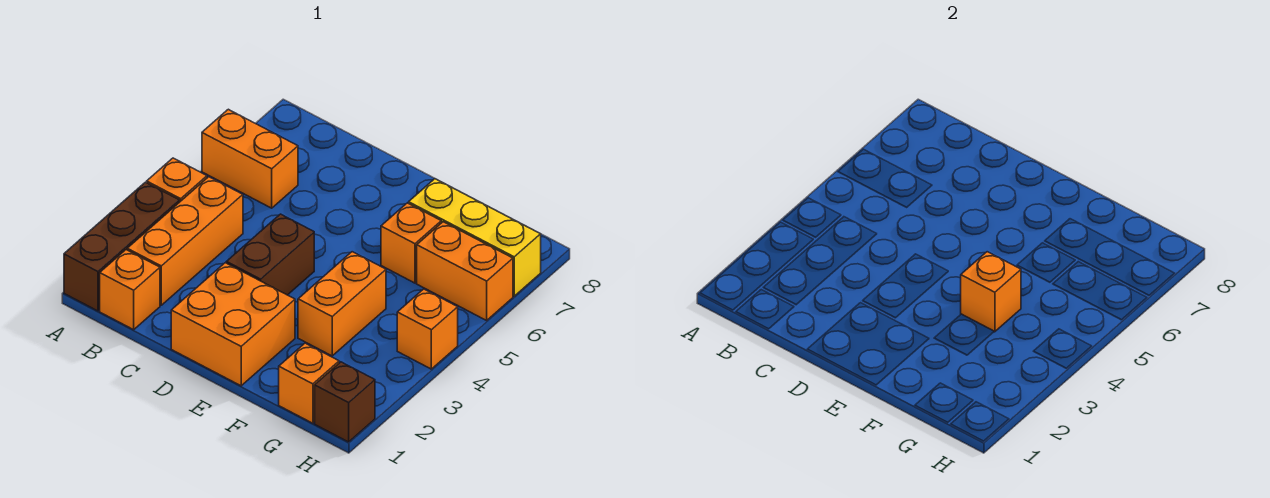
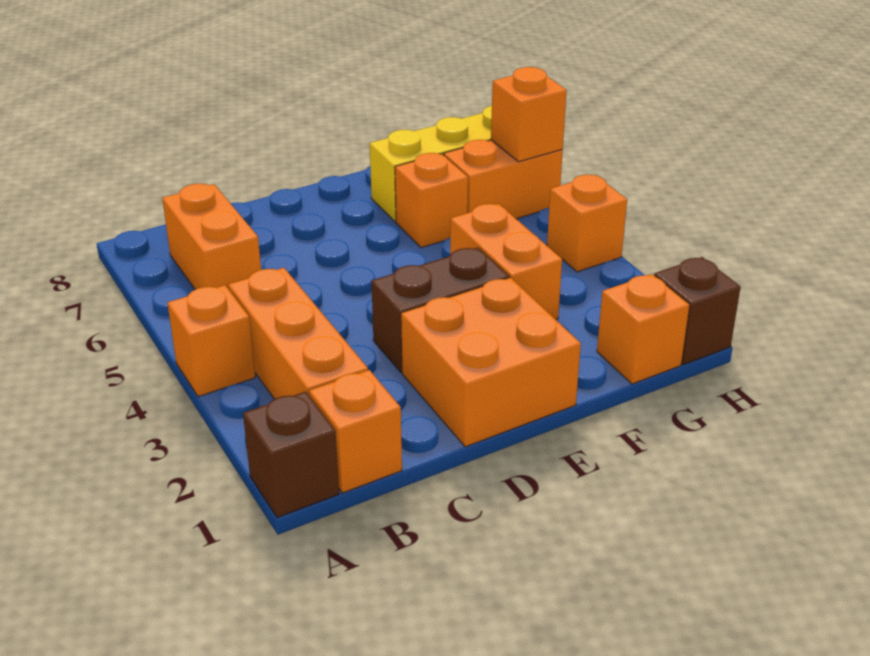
brown brick A1:A3 level 1 -> brown brick A1 level 1
orange brick A6:B6 level 1 -> orange brick B6:B7 level 1
brown brick D3:D4 level 1 -> brown brick D3:E3 level 1
orange brick F4 level 2 -> orange brick H6 level 2

